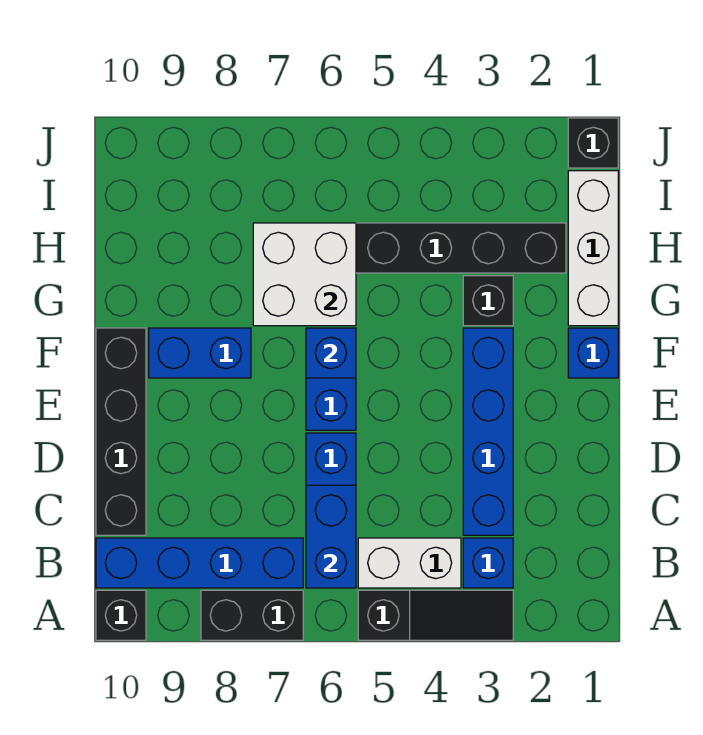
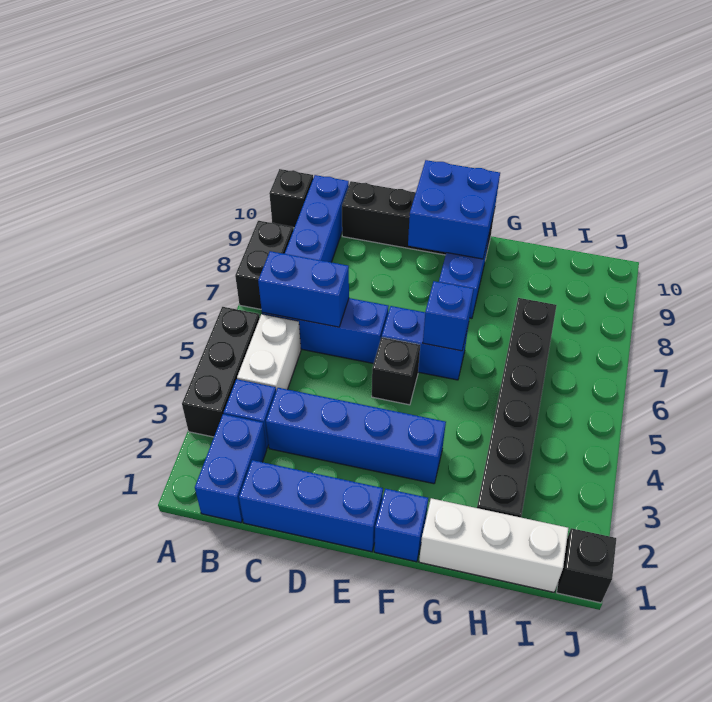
black slope A3:A5 level 1 top 5 -> black brick A3:A5 level 1
none -> blue brick B1:B2 level 1
none -> blue brick C1:E1 level 1
none -> blue brick E9:F10 level 2
black brick G3 level 1 -> black brick E5 level 1
white brick G6:H7 level 2 -> none

